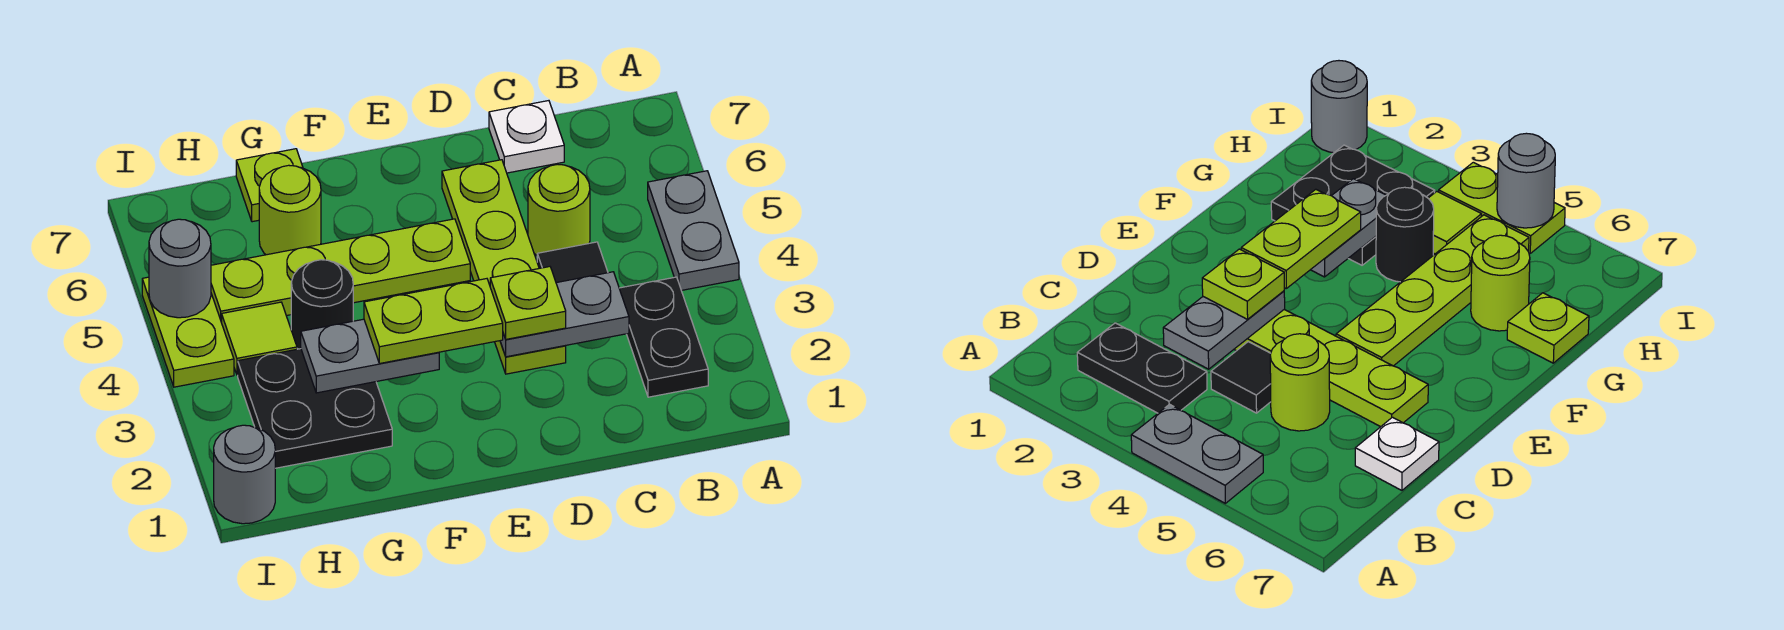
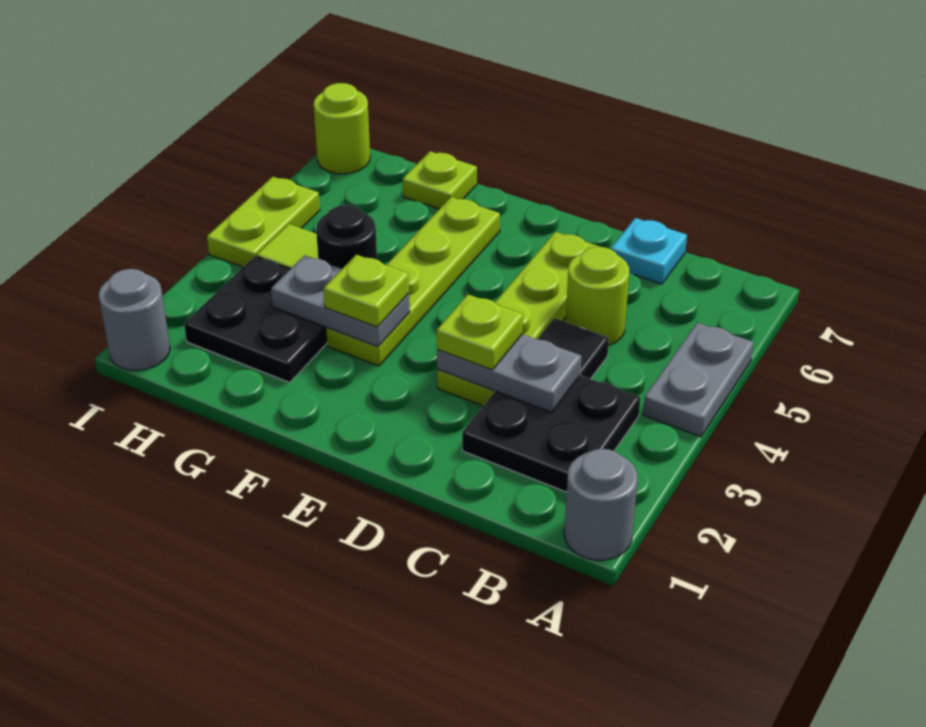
black plate B2:B3 level 1 -> black plate B2:C3 level 1
white plate C7 level 1 -> cyan plate C7 level 1
lime plate E3:F3 level 3 -> lime plate F3 level 3
lime plate E5:H5 level 1 -> lime plate F3:F6 level 1
lime round brick G6 level 1 -> lime round brick I7 level 1
grey round brick I5 level 2 -> grey round brick A1 level 1

